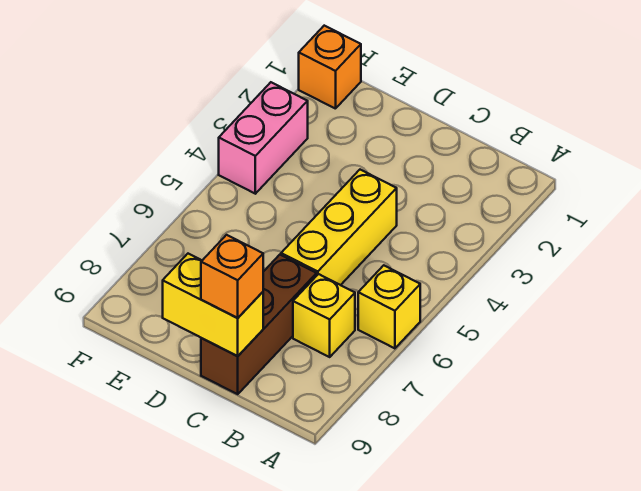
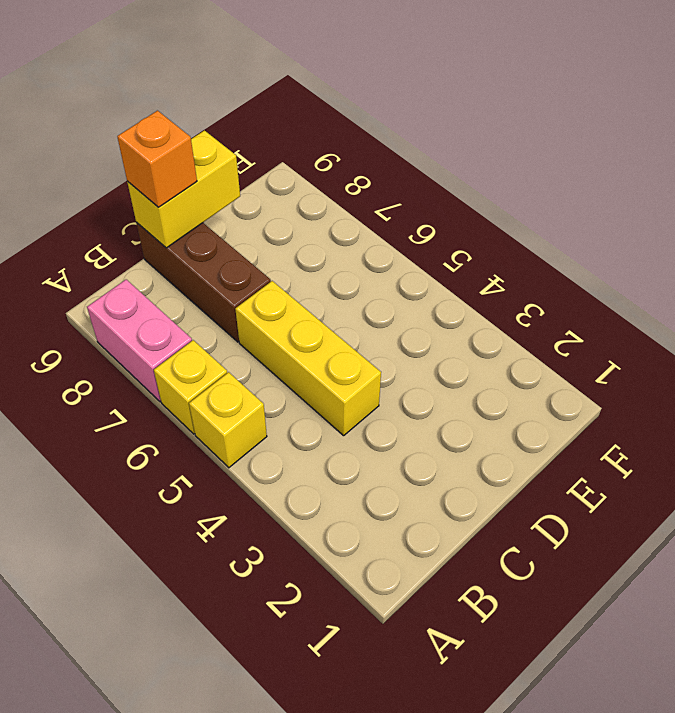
yellow brick B7 level 1 -> yellow brick A5 level 1
orange brick F1 level 1 -> none
pink brick F3:F4 level 1 -> pink brick A7:A8 level 1

